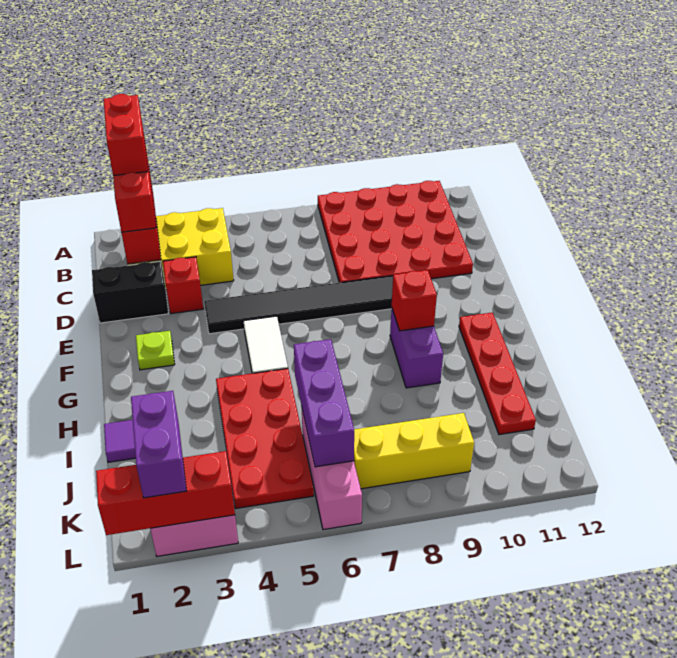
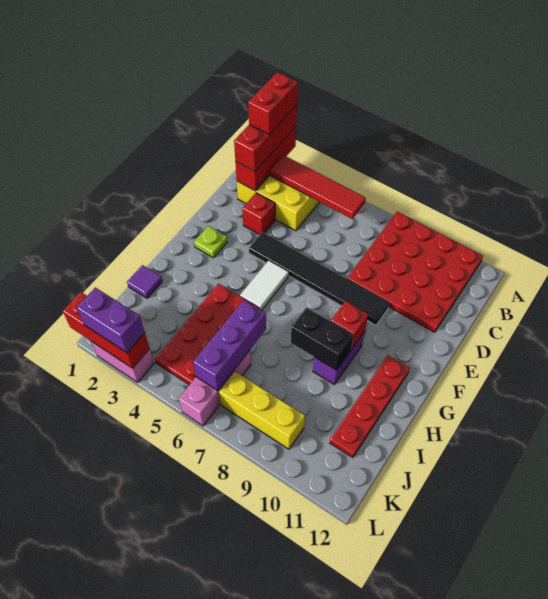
none -> red tile B3:B6 level 2
black brick D1:D2 level 1 -> black brick H8:H9 level 2
purple brick K2:L2 level 3 -> purple brick L2:L3 level 3

